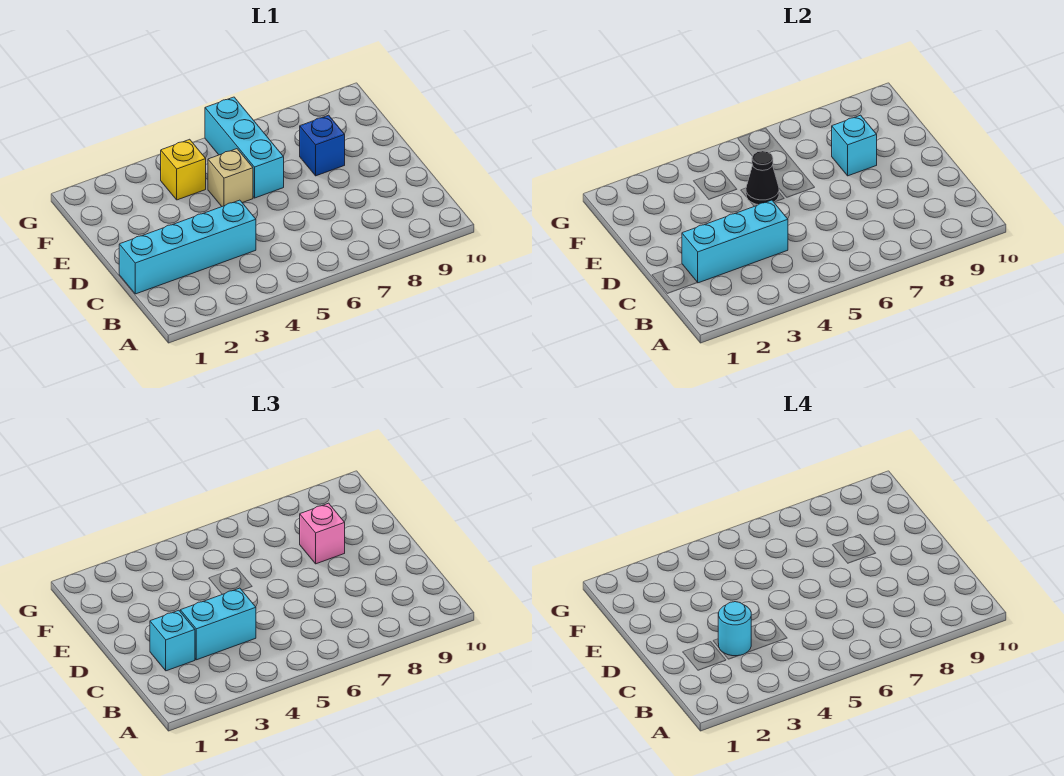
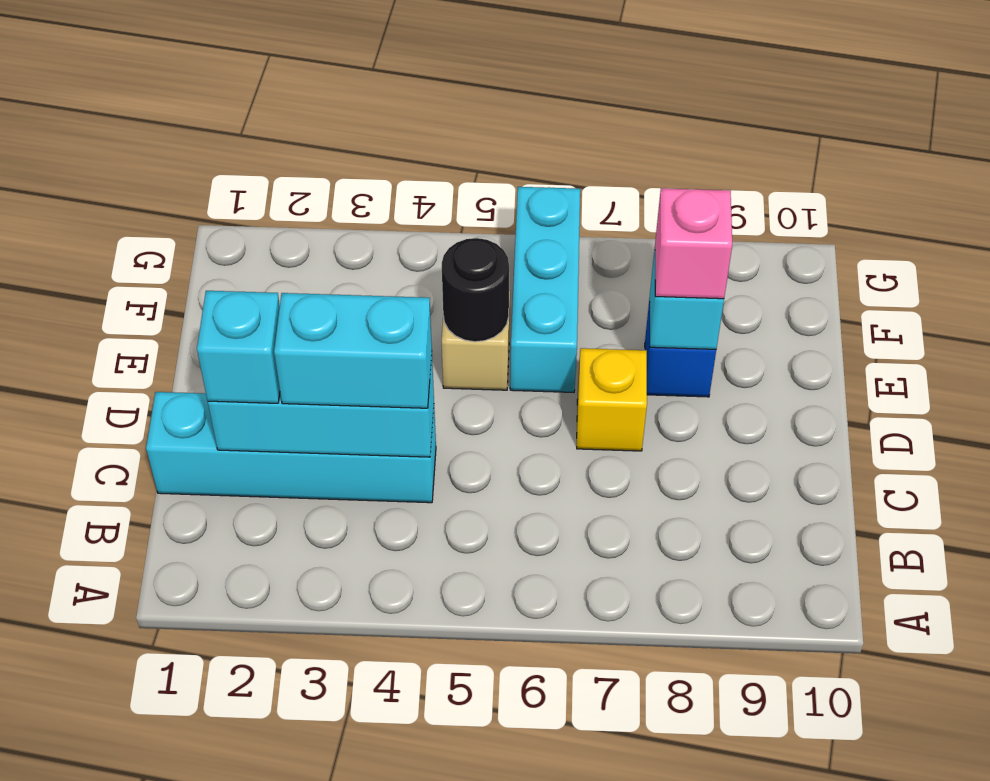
cyan round brick C3 level 4 -> none
black cone E5 level 2 -> black round brick E5 level 2
yellow brick F4 level 1 -> yellow brick D7 level 1

